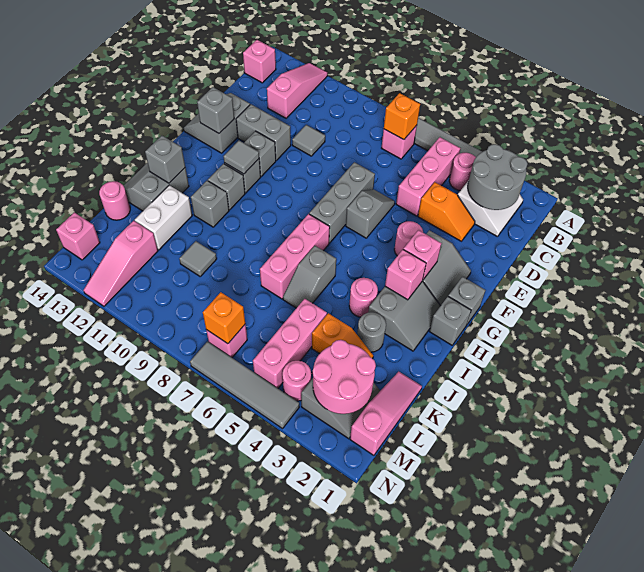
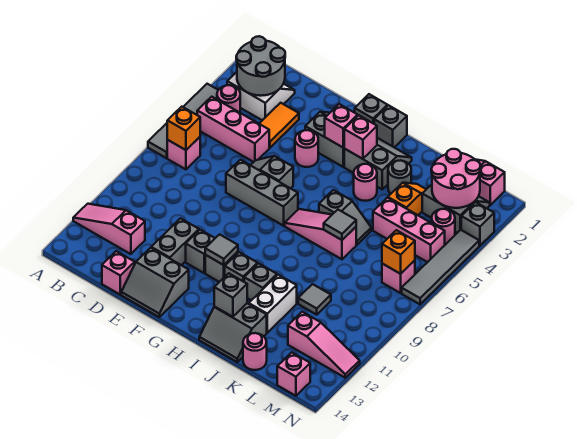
pink brick B14 level 1 -> pink brick D14 level 1
orange slope D3:D4 level 1 top 4 -> orange tile D3:D4 level 1
grey tile D10 level 1 -> grey tile J7 level 2
grey brick F13 level 2 -> grey brick N3 level 1
pink brick H7:J7 level 1 -> pink slope H7:J7 level 1 top J
white brick J12:K12 level 1 -> white brick J11:J12 level 1

